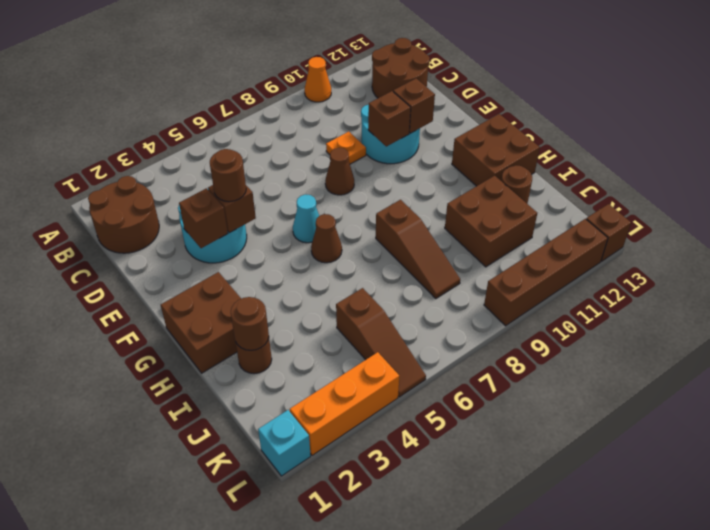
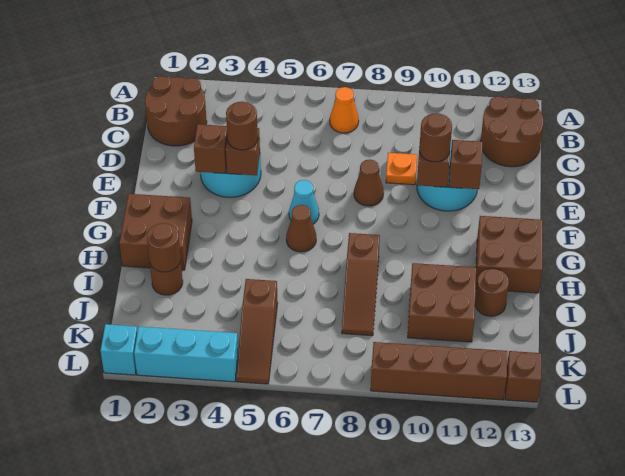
orange cone A10 level 1 -> orange cone B7 level 1
none -> brown round brick E10 level 3
orange brick L2:L4 level 1 -> cyan brick L2:L4 level 1

